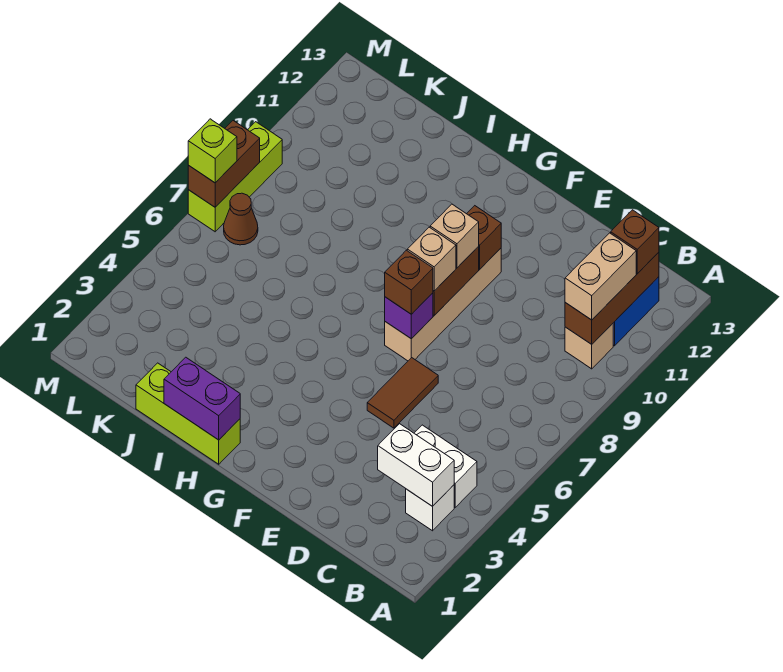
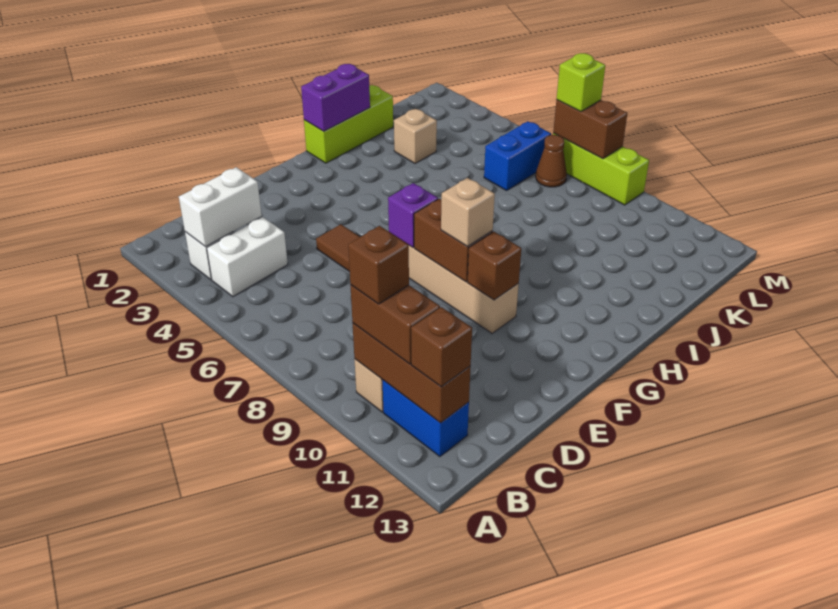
tan brick B10:B11 level 3 -> brown brick B10:B11 level 3
brown brick F7 level 3 -> brown brick B10 level 4
tan brick F8 level 3 -> tan brick J3 level 1
none -> blue brick K6:L6 level 1

